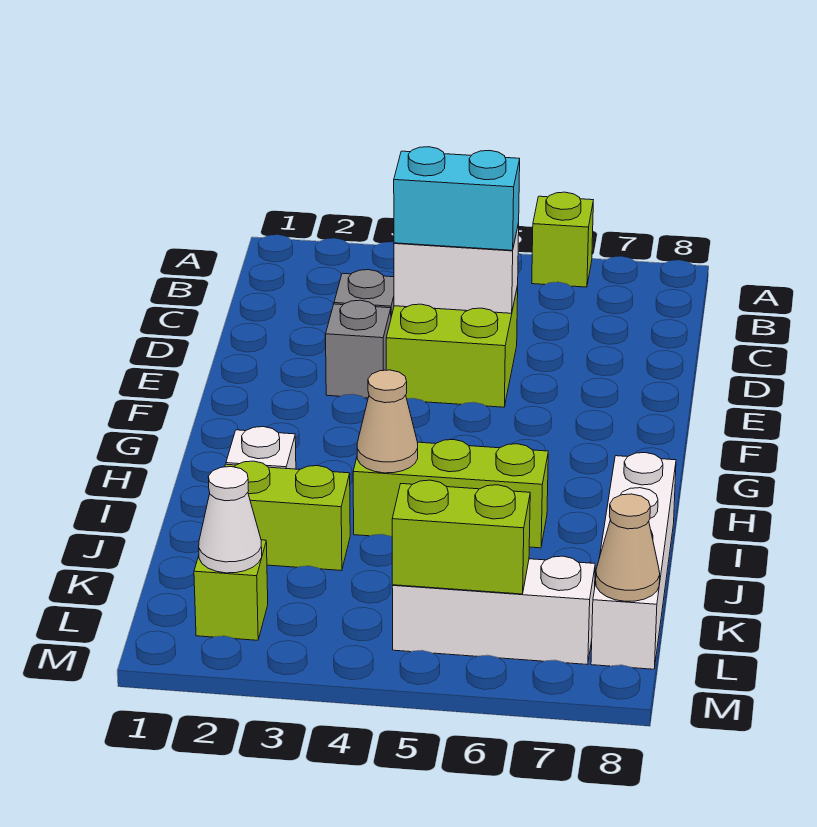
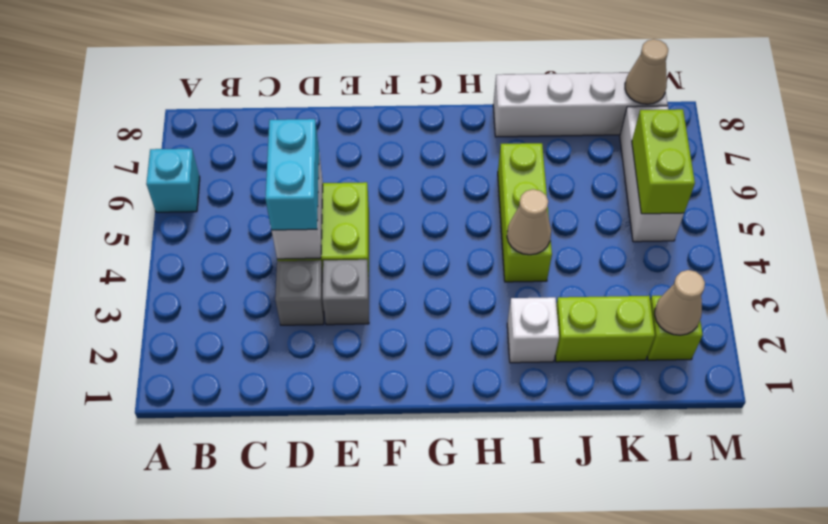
lime brick A6 level 1 -> cyan brick A6 level 1
lime brick J2:J3 level 1 -> lime brick J2:K2 level 1
white cone L2 level 2 -> tan cone L2 level 2

